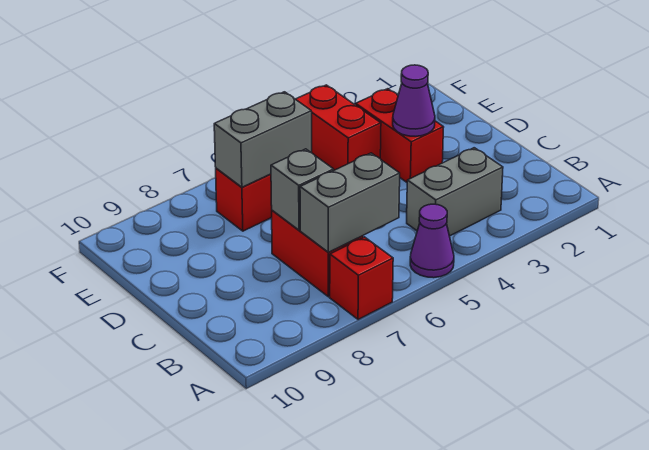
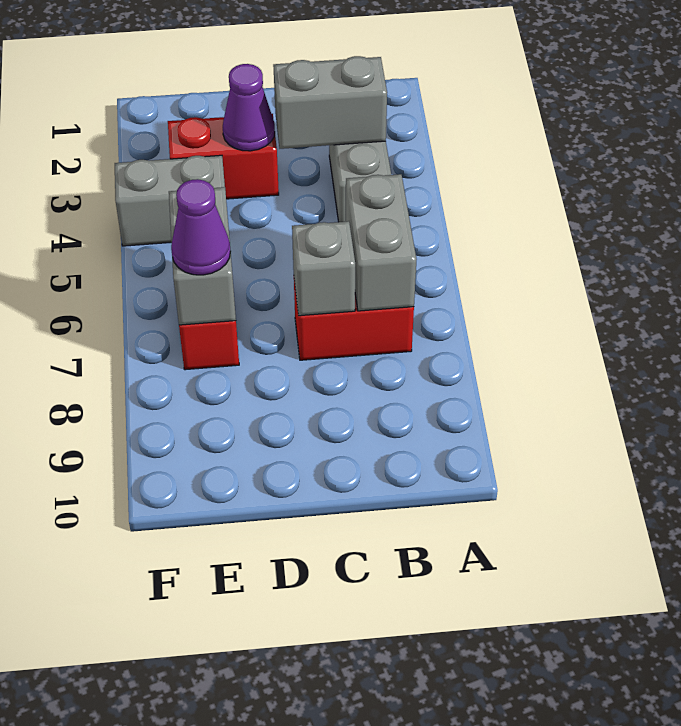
purple cone A5 level 1 -> purple cone E7 level 3
red brick A7 level 1 -> none
none -> grey brick B3:C3 level 2
red brick E4:F4 level 1 -> grey brick E4:F4 level 1

